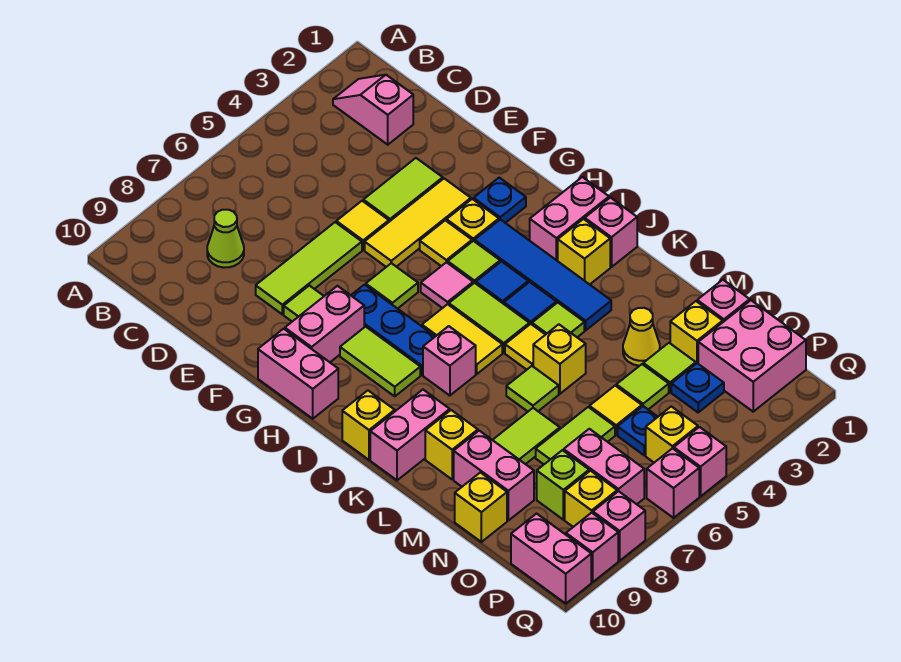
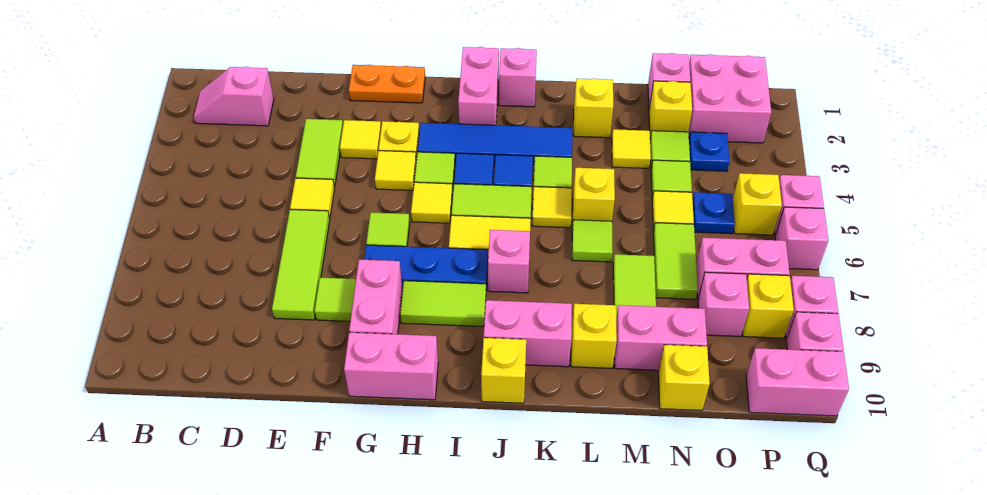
lime cone C8 level 1 -> none
none -> orange plate F1:G1 level 1
yellow tile F3:F5 level 1 -> yellow tile F3 level 1
blue plate G2 level 1 -> none
pink tile H5 level 1 -> yellow tile H5 level 1
yellow brick J2 level 1 -> yellow brick L2 level 1
pink brick K9:K10 level 1 -> pink brick J9:K9 level 1
yellow cone M3 level 1 -> yellow tile M3 level 1
lime brick O8 level 1 -> pink brick O8 level 1

